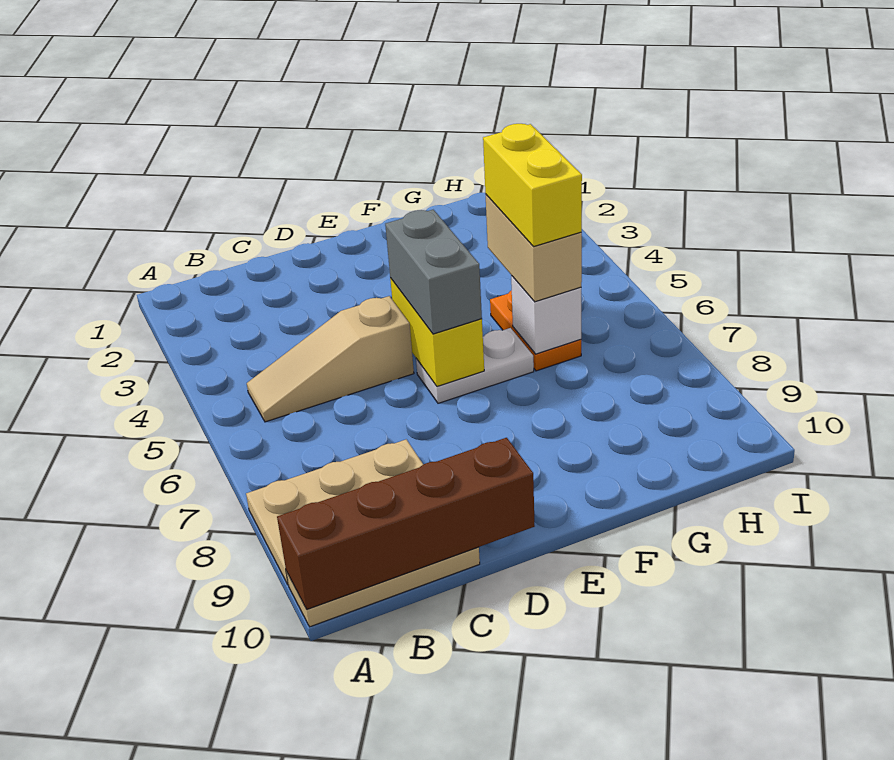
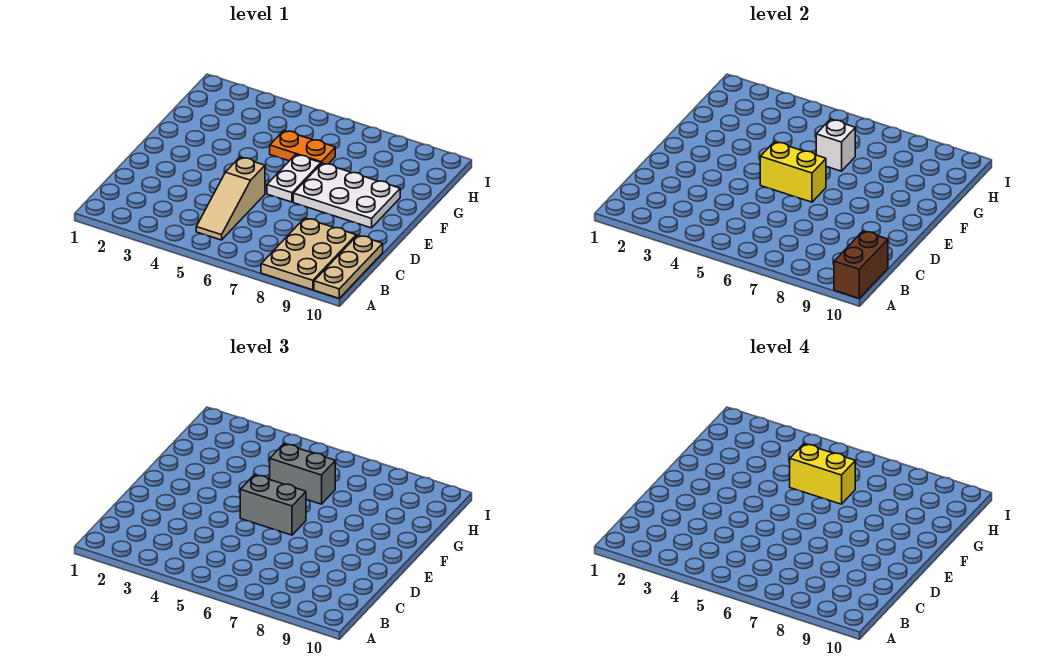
brown brick A10:D10 level 2 -> brown brick A10:B10 level 2
none -> white plate E7:F9 level 1
tan brick G5:G6 level 3 -> grey brick G5:G6 level 3

